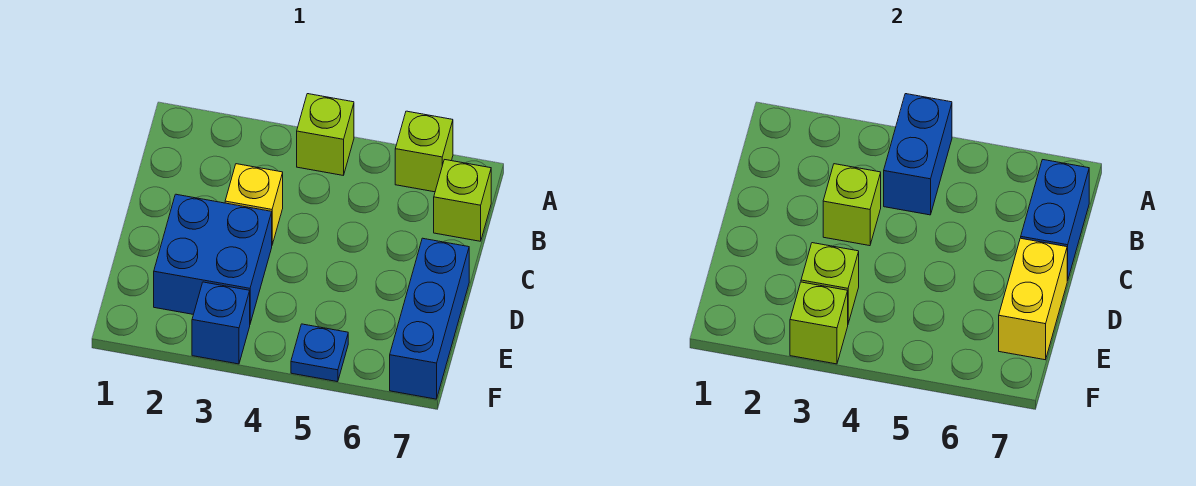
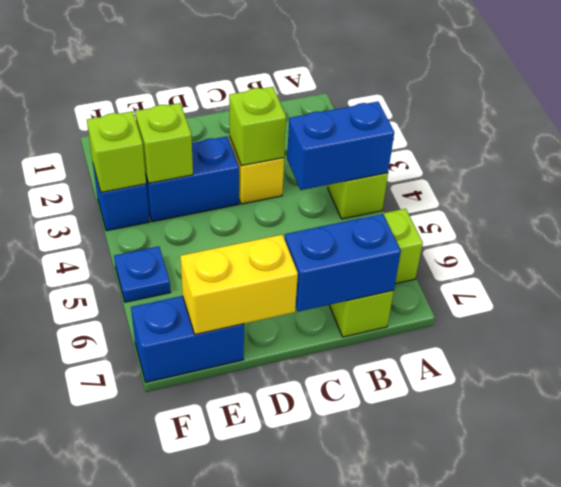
blue brick D2:E3 level 1 -> blue brick D3:E3 level 1
blue brick D7:F7 level 1 -> blue brick E7:F7 level 1

